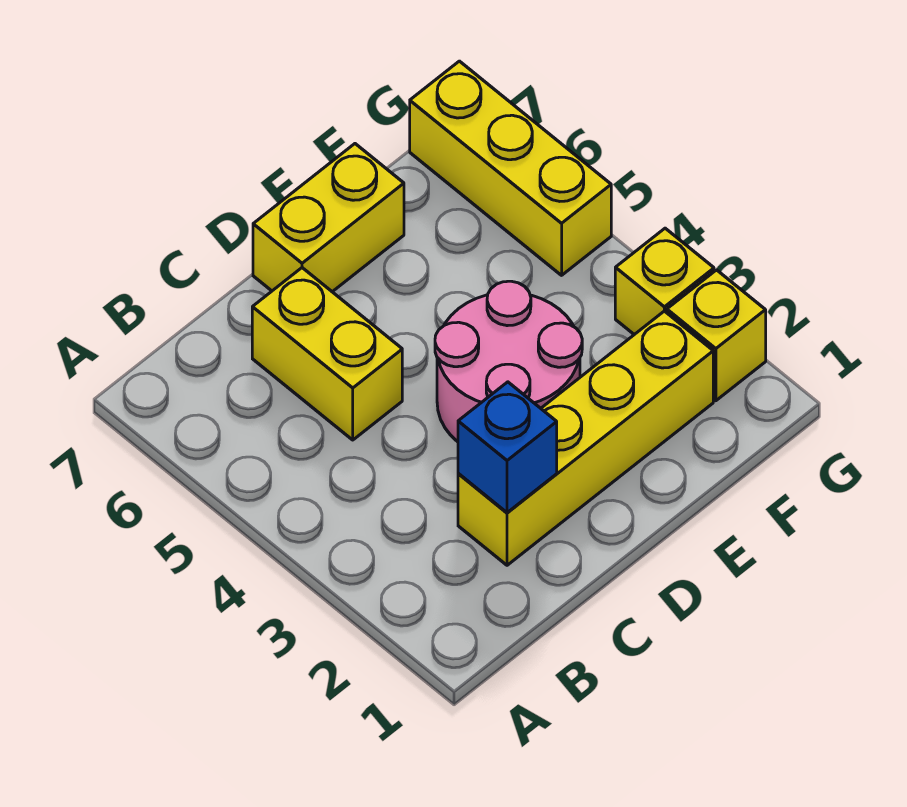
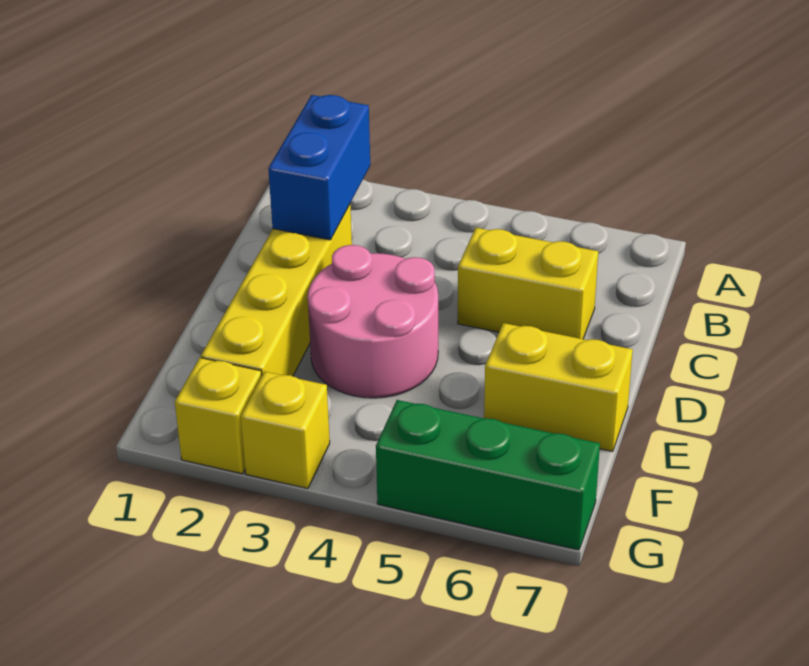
blue brick C2 level 2 -> blue brick B2:C2 level 2
yellow brick D7:E7 level 1 -> yellow brick E6:E7 level 1
yellow brick G5:G7 level 1 -> green brick G5:G7 level 1

